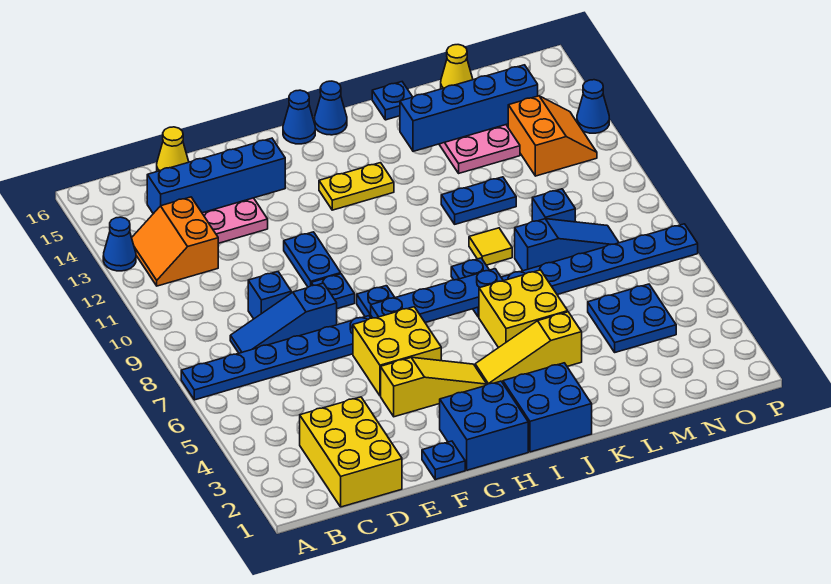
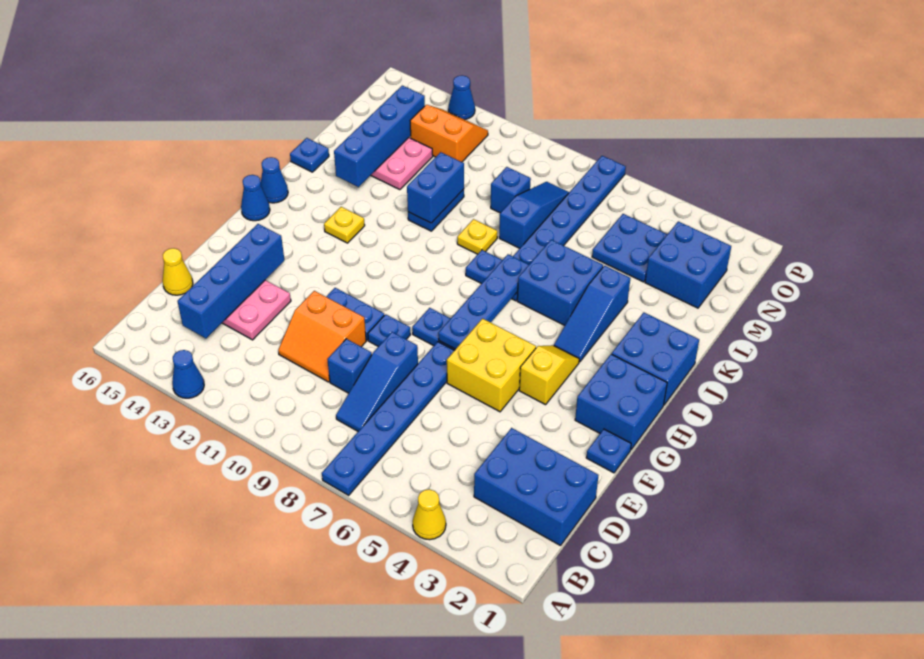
orange slope B12:C13 level 1 top C -> orange slope D10:E11 level 1 top E
yellow brick C1:D3 level 1 -> blue brick C1:D3 level 1
yellow slope F4:H4 level 1 top F -> yellow slope G4:H4 level 1 top G
yellow plate H13:I13 level 1 -> yellow plate I13 level 1
yellow slope I4:K4 level 1 top K -> blue slope I4:K4 level 1 top K
yellow brick J5:K6 level 1 -> blue brick J5:K6 level 1
yellow tile K9 level 1 -> yellow plate K9 level 1
none -> blue brick K11:L11 level 2
none -> blue brick M2:N3 level 1
yellow cone M16 level 1 -> yellow cone A4 level 1

